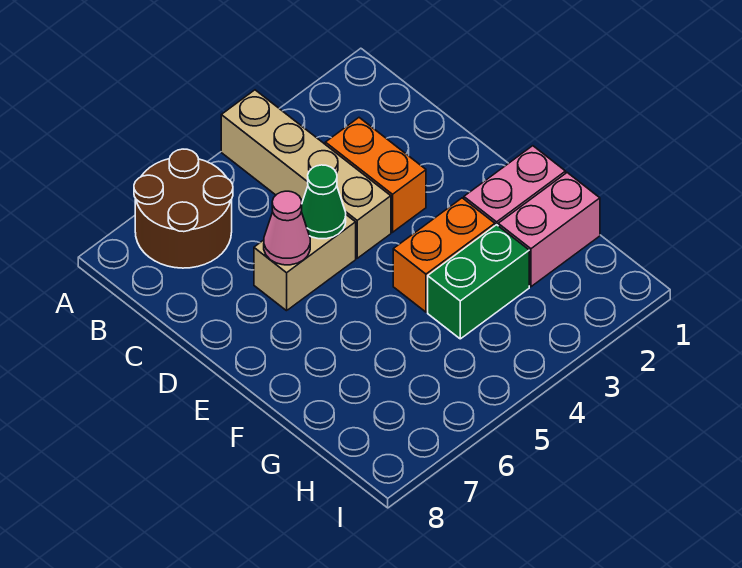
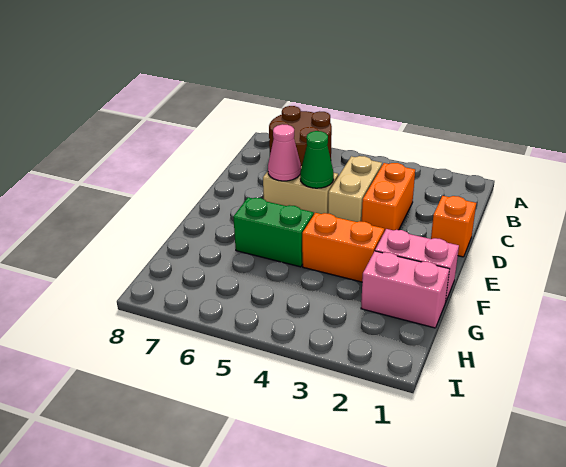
tan brick A4:D4 level 1 -> tan brick C4:D4 level 1
none -> orange brick D1 level 1
green brick G3:G4 level 1 -> green brick F5:F6 level 1

